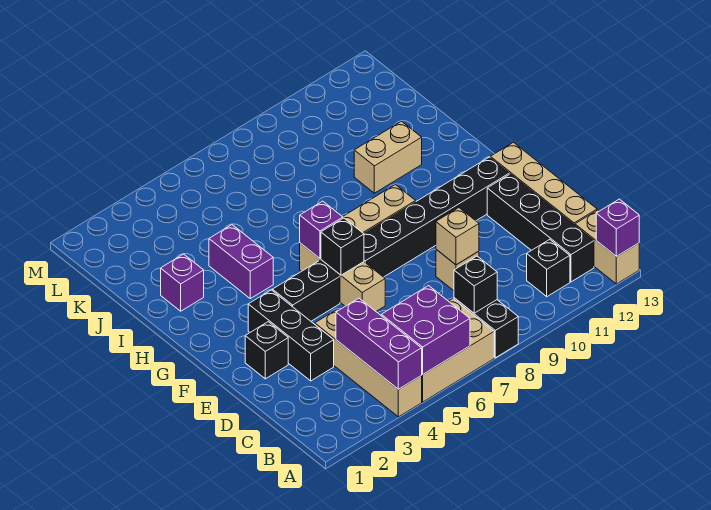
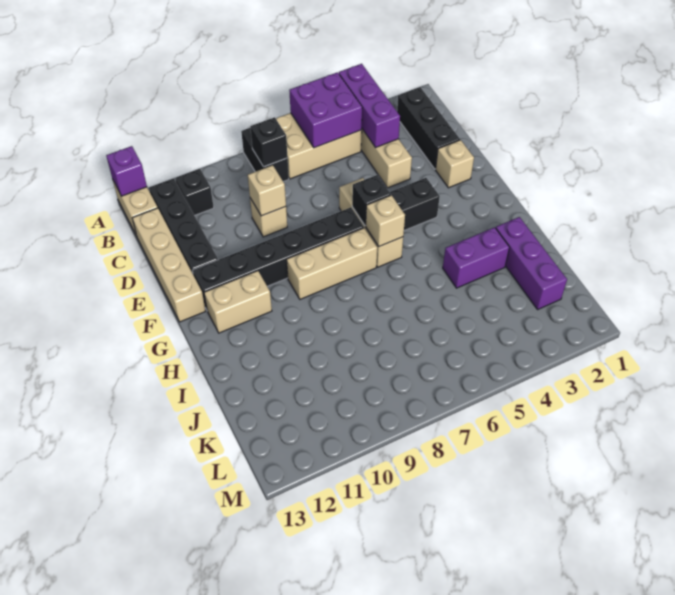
black brick D3:F3 level 1 -> black brick B2:D2 level 1
black brick E2 level 1 -> tan brick E2 level 1
purple brick G6 level 2 -> tan brick G6 level 2
purple brick H4:I4 level 1 -> purple brick I3:I4 level 1
purple brick I2 level 1 -> purple brick I2:K2 level 1
tan brick I10:I11 level 1 -> tan brick G11:G12 level 1

